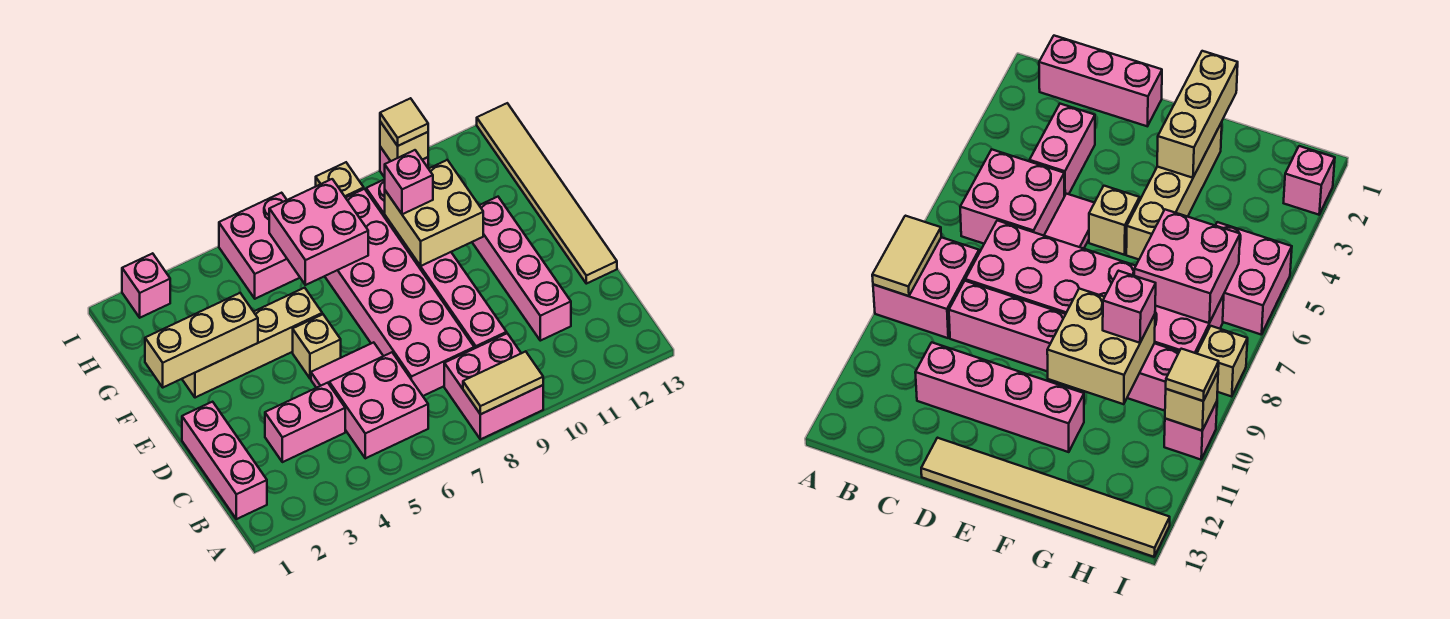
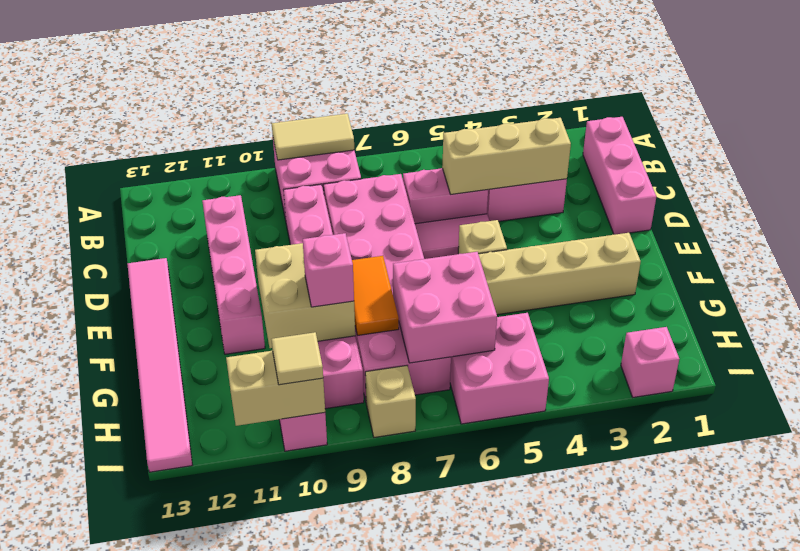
pink brick B5:C6 level 1 -> pink brick C5:C6 level 1
tan tile D13:I13 level 1 -> pink tile D13:I13 level 1
tan brick F1:F3 level 2 -> tan brick C3:C5 level 2
none -> orange tile F8:G8 level 2
tan brick I10 level 2 -> tan brick I10:I11 level 2

